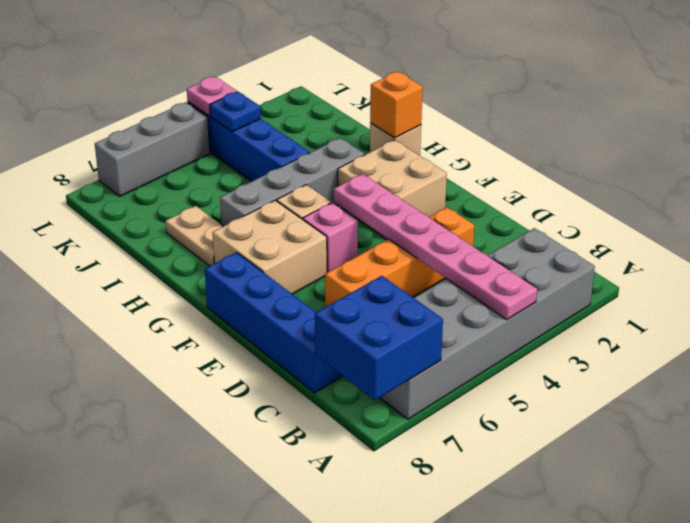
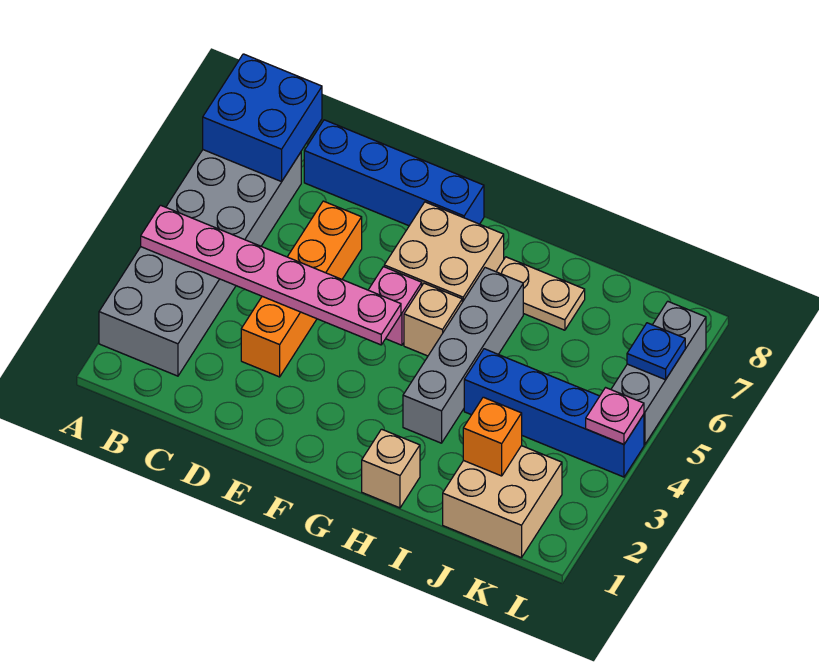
tan brick F2:G3 level 1 -> tan brick J1:K2 level 1
orange brick H1 level 2 -> orange brick J2 level 2
blue plate K4 level 2 -> blue plate L6 level 2

